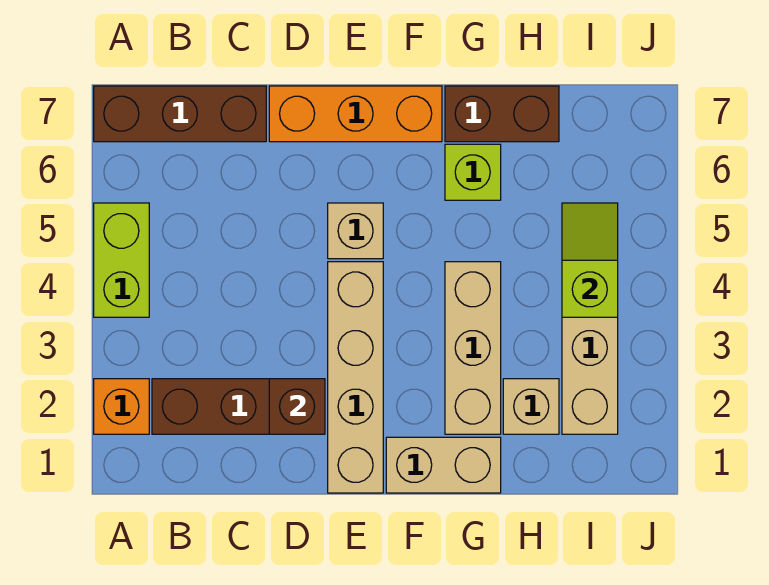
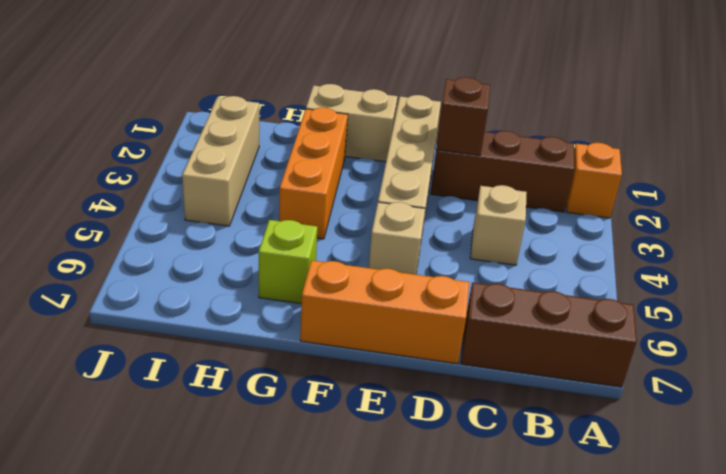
lime brick A4:A5 level 1 -> none
tan brick G2:G4 level 1 -> orange brick G2:G4 level 1
brown brick G7:H7 level 1 -> none
tan brick H2 level 1 -> tan brick C4 level 1
lime slope I4:I5 level 2 top 4 -> none

